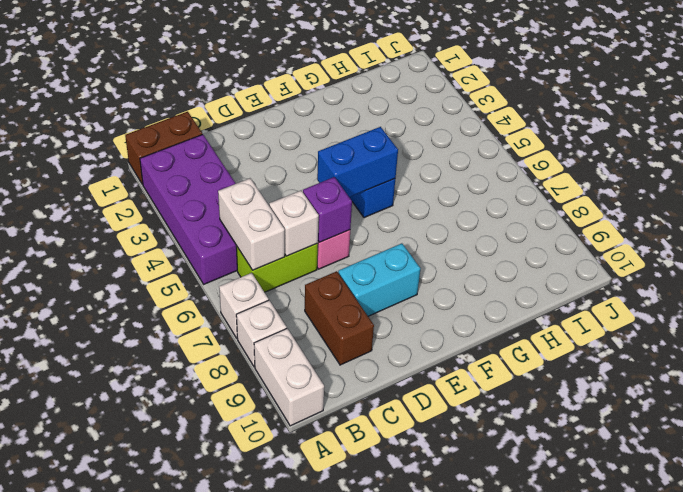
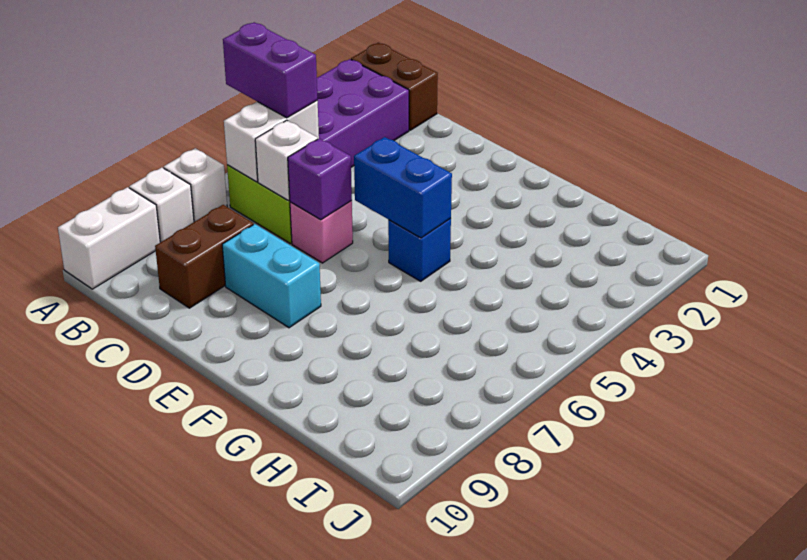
none -> purple brick A5:B5 level 3

